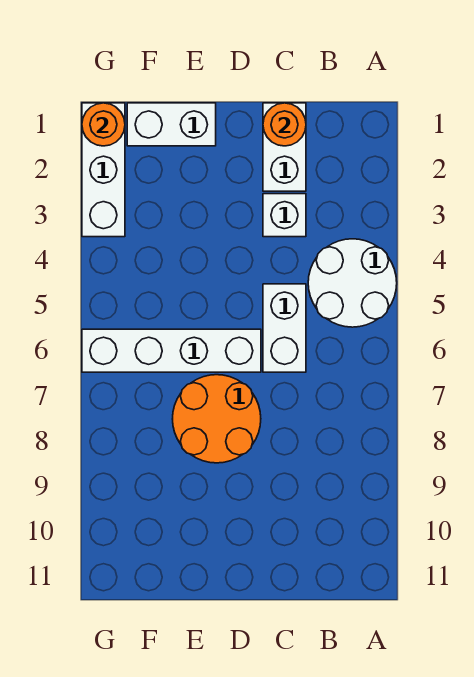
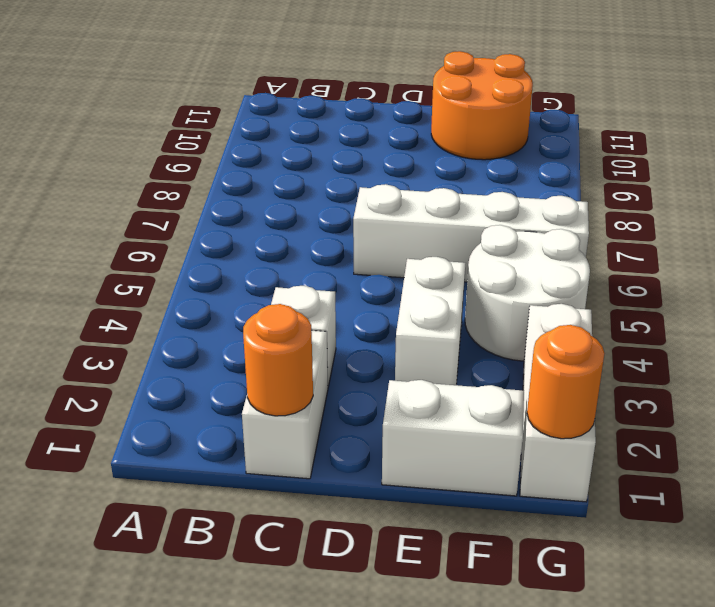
white round brick A4:B5 level 1 -> white round brick F4:G5 level 1
white brick C5:C6 level 1 -> white brick E3:E4 level 1
orange round brick D7:E8 level 1 -> orange round brick E10:F11 level 1

